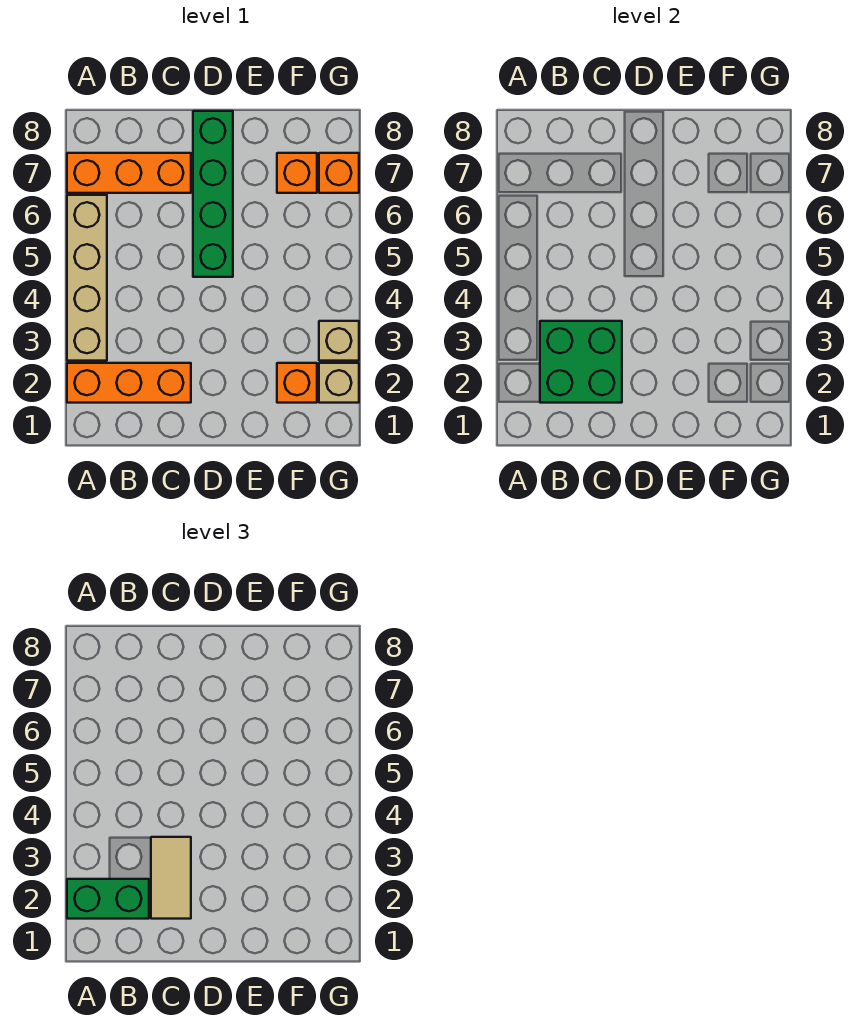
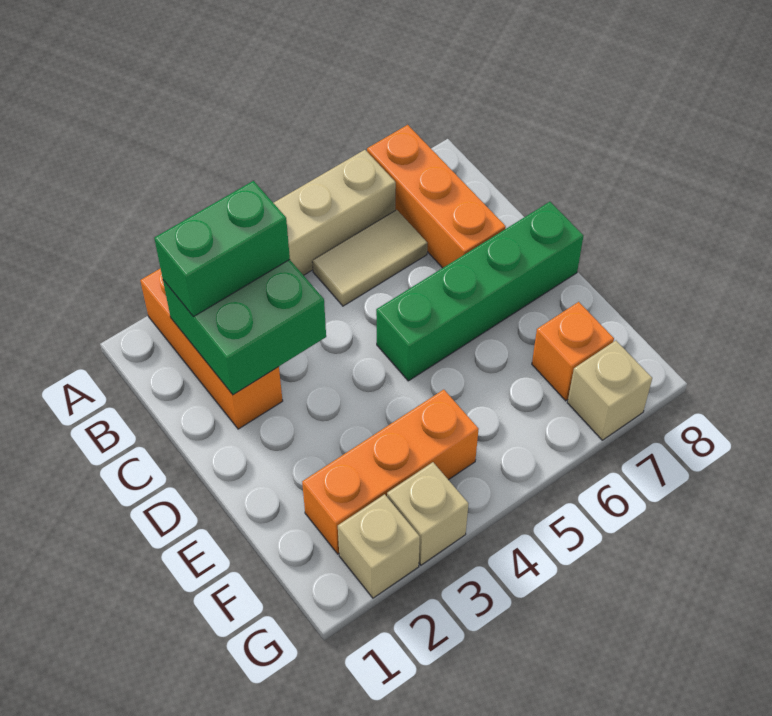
green brick A2:B2 level 3 -> green brick B2:B3 level 3
tan tile C2:C3 level 3 -> tan tile B5:B6 level 1
orange brick F2 level 1 -> orange brick F2:F4 level 1
orange brick G7 level 1 -> tan brick G7 level 1

